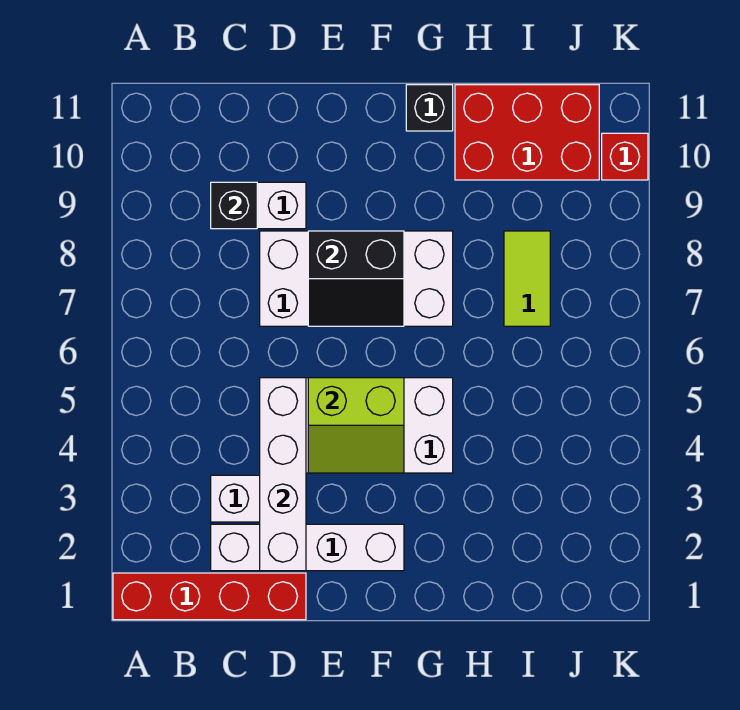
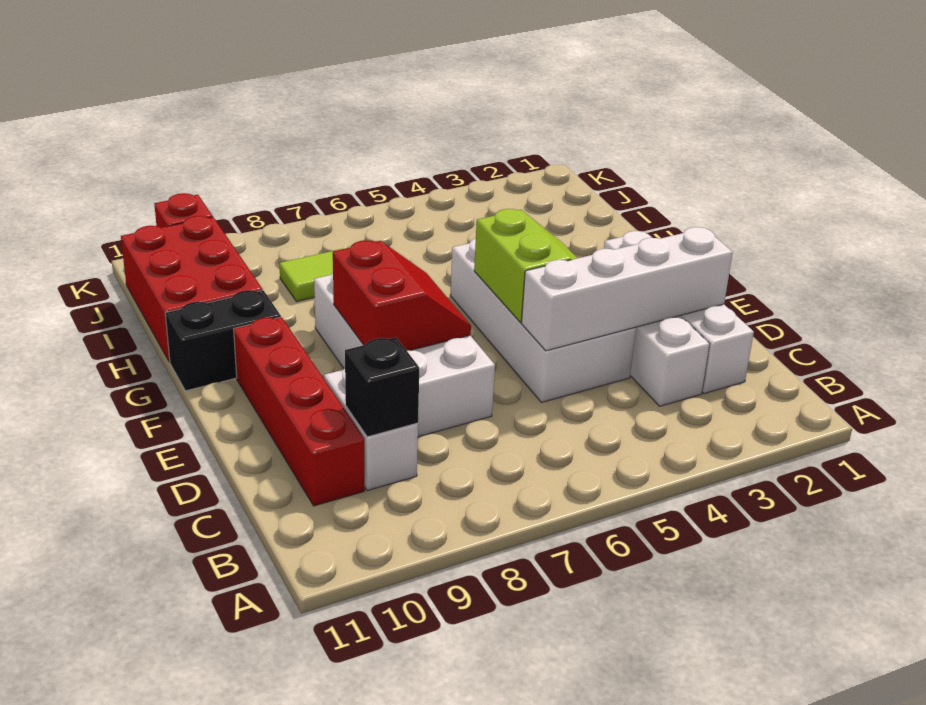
red brick A1:D1 level 1 -> red brick C10:F10 level 1
black slope E7:F8 level 2 top 8 -> red slope E7:F8 level 2 top 8
black brick G11 level 1 -> black brick G10:G11 level 1

